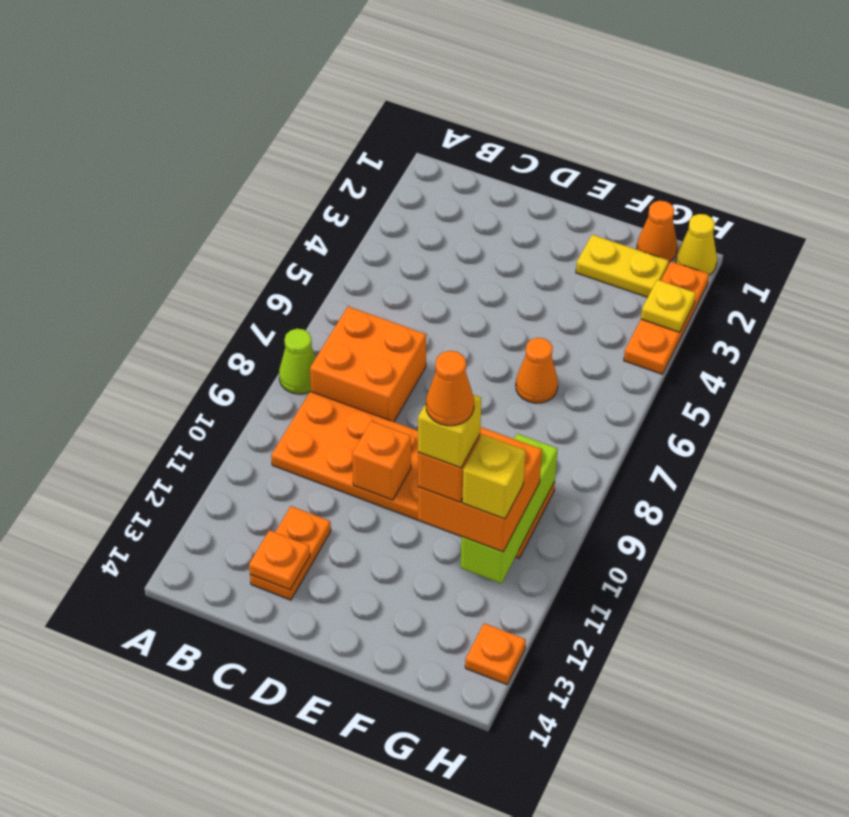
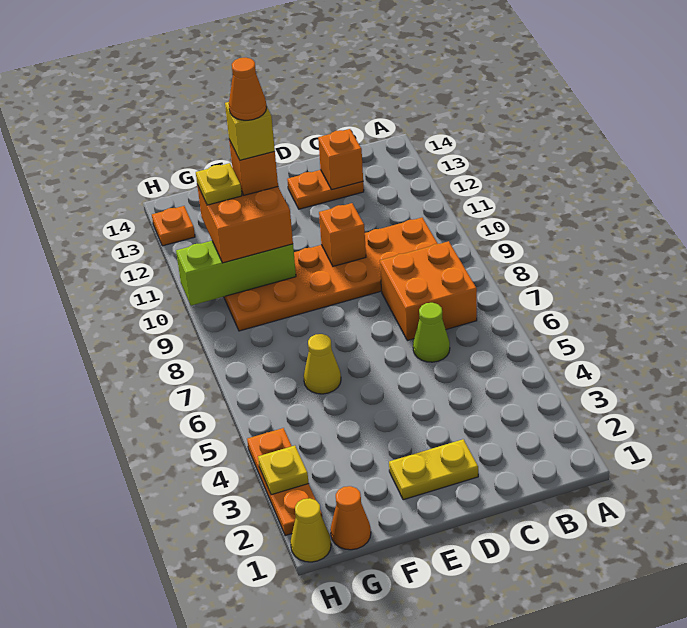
lime cone A8 level 1 -> lime cone C6 level 1
orange plate C12:C13 level 1 -> orange plate C13:D13 level 1
orange plate C13 level 2 -> orange brick C13 level 2
yellow plate F2:G2 level 1 -> yellow plate D2:E2 level 1
orange cone F6 level 1 -> yellow cone F6 level 1
lime brick G9:G11 level 2 -> lime brick F10:H10 level 2
yellow brick G11 level 4 -> yellow plate G11 level 4

